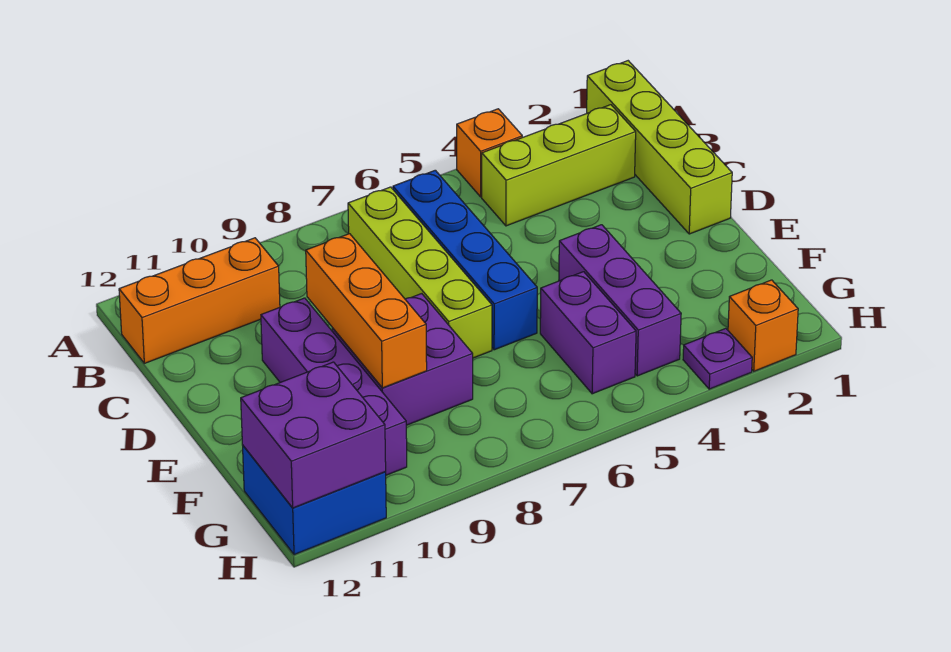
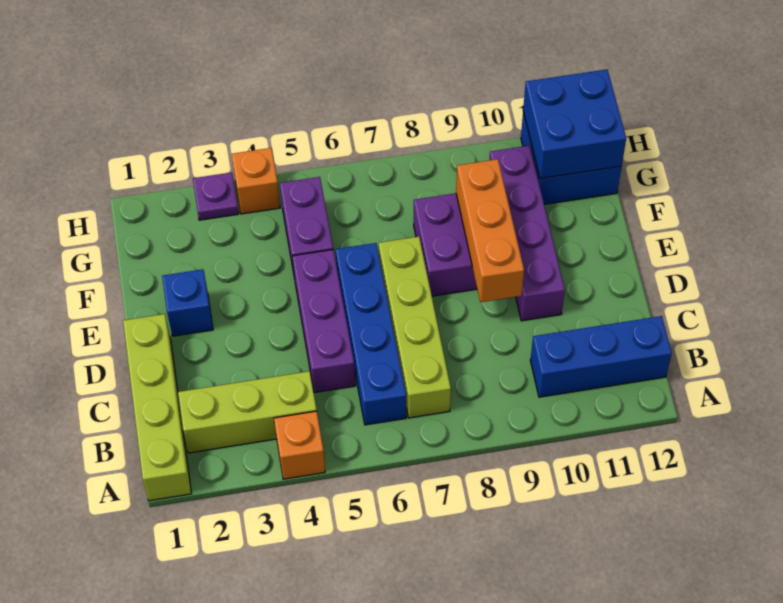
orange brick B10:B12 level 1 -> blue brick B10:B12 level 1
none -> blue brick E2 level 1
purple brick E4:G4 level 1 -> purple brick C5:E5 level 1
purple brick G11:H12 level 2 -> blue brick G11:H12 level 2
orange brick H2 level 1 -> orange brick H4 level 1

